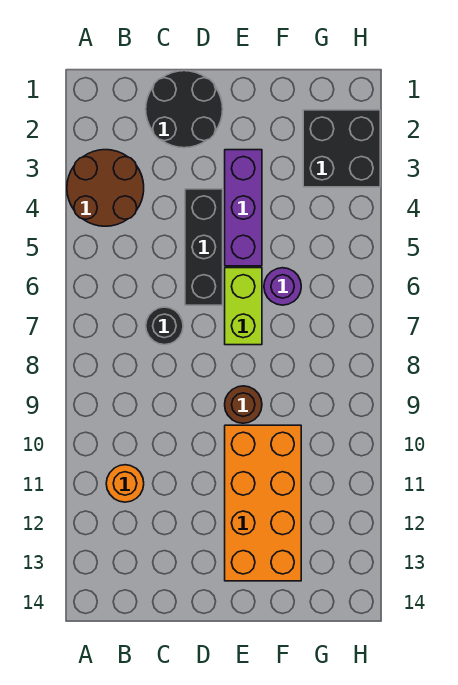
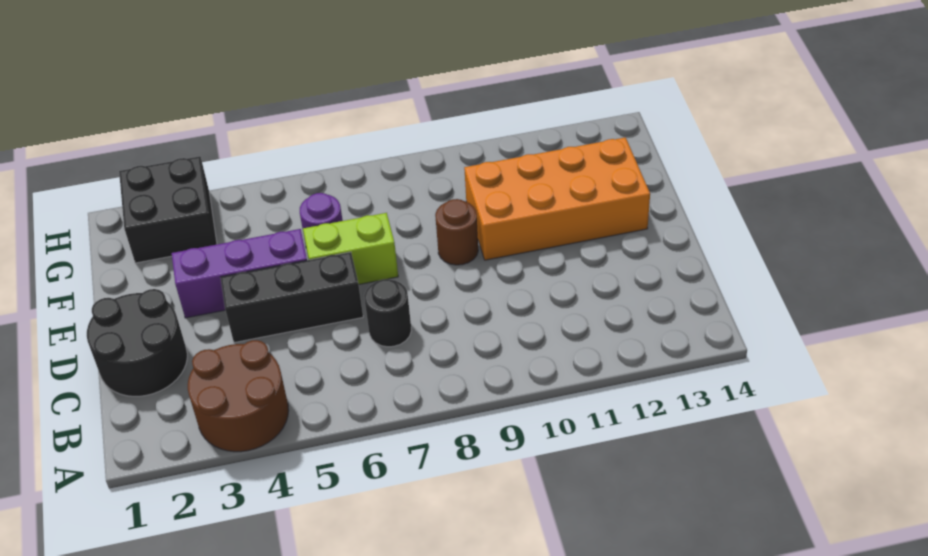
orange round brick B11 level 1 -> none

